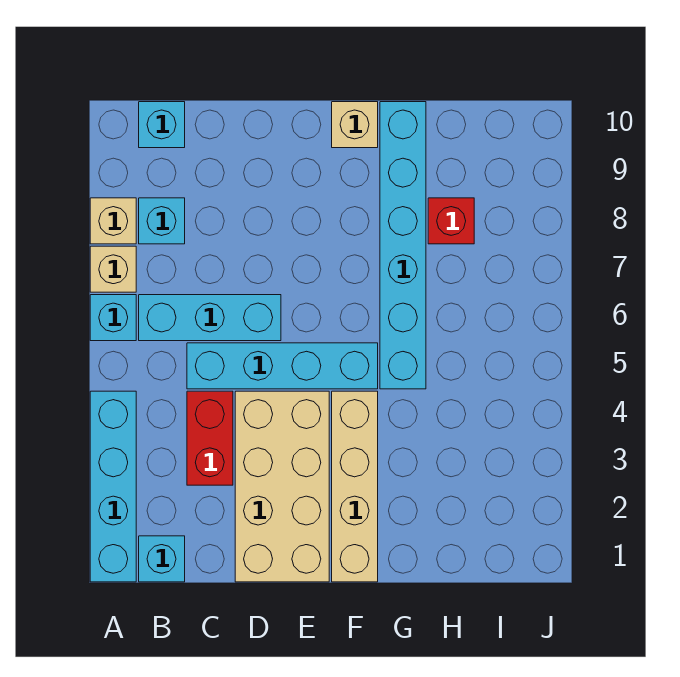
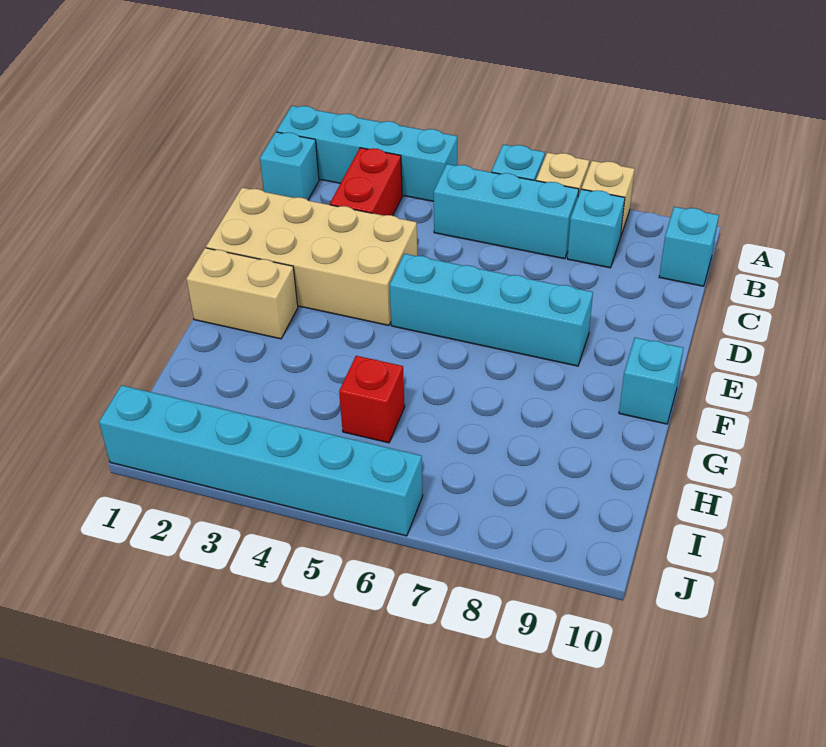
cyan brick B6:D6 level 1 -> cyan brick B5:B7 level 1
red brick C3:C4 level 1 -> red brick B3:C3 level 1
cyan brick C5:F5 level 1 -> cyan brick E5:E8 level 1
tan brick F1:F4 level 1 -> tan brick F1:F2 level 1
tan brick F10 level 1 -> cyan brick F10 level 1
cyan brick G5:G10 level 1 -> cyan brick J1:J6 level 1
red brick H8 level 1 -> red brick H5 level 1

